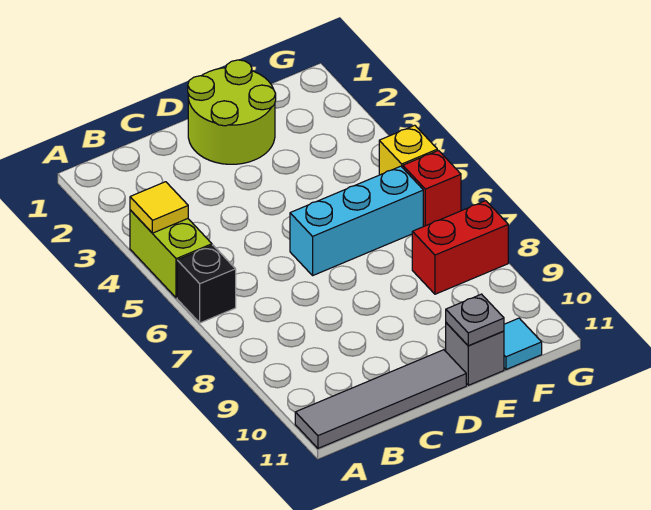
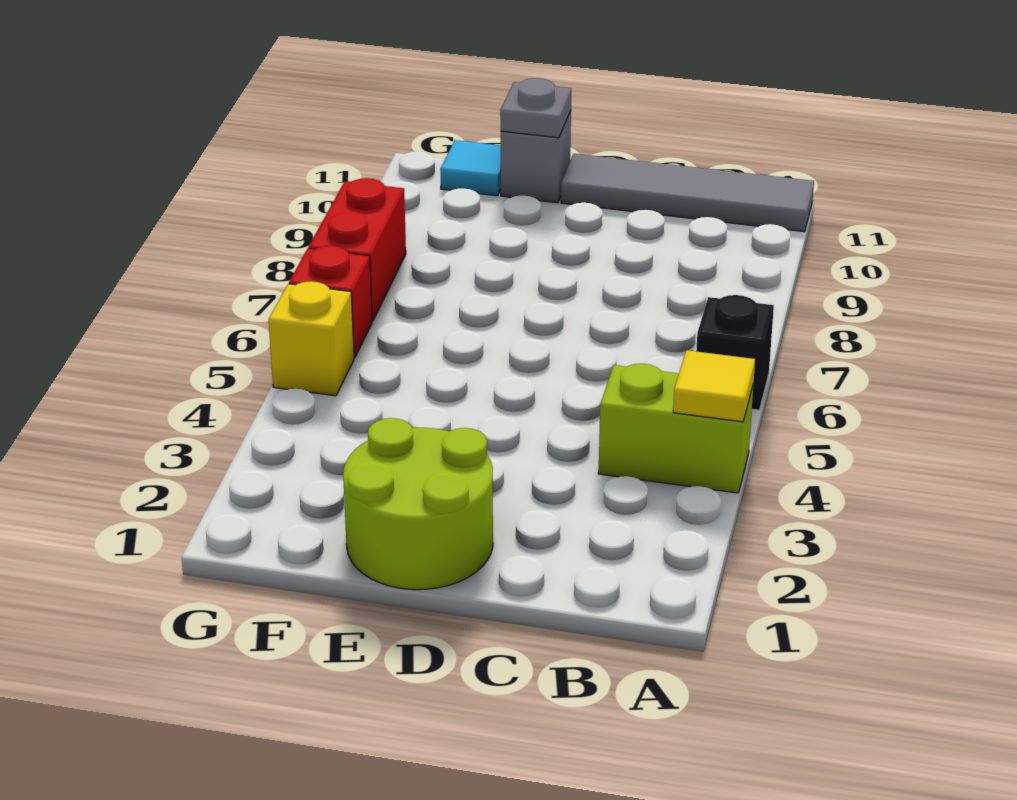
lime brick A4:A5 level 1 -> lime brick A4:B4 level 1
cyan brick D6:F6 level 1 -> none
red brick F8:G8 level 1 -> red brick G7:G8 level 1

